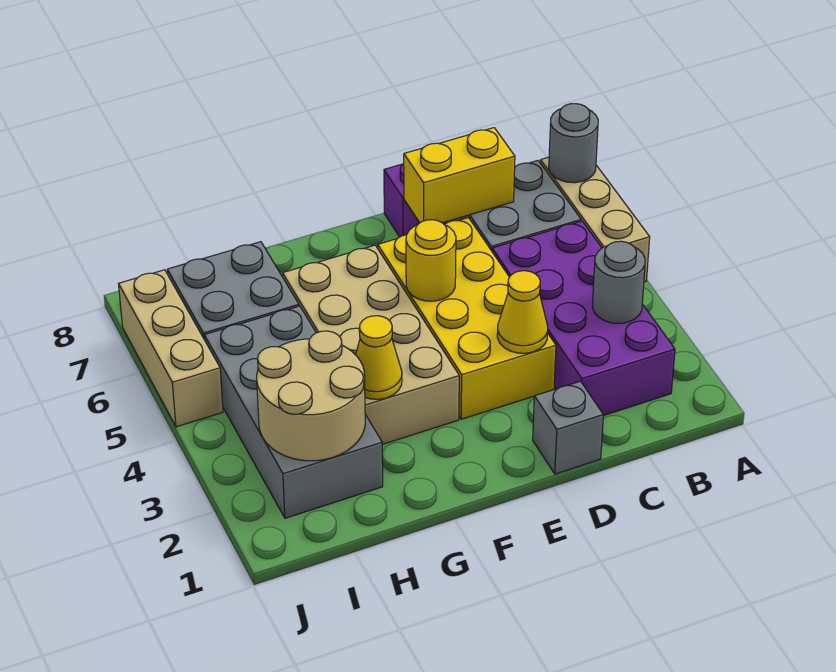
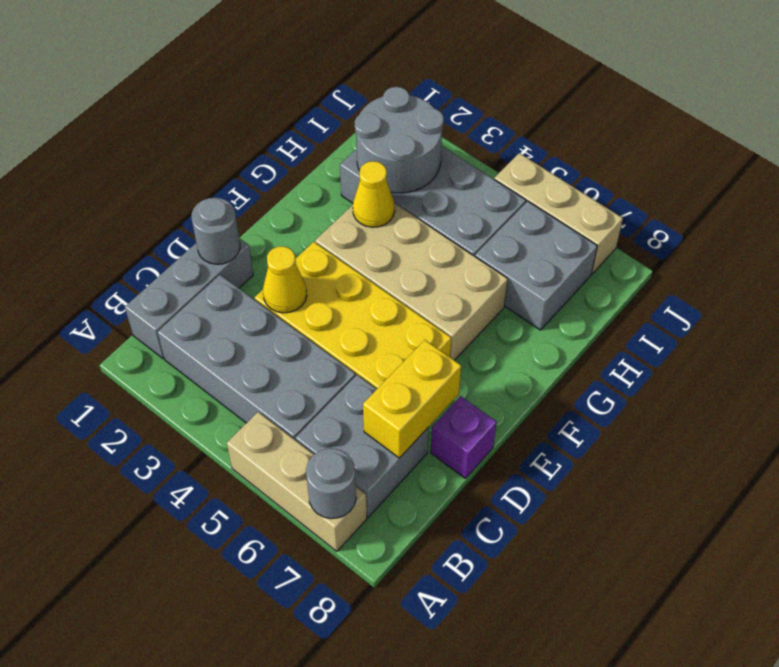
purple brick B2:C5 level 1 -> grey brick B2:C5 level 1
grey round brick B3 level 2 -> grey round brick D1 level 2
grey brick D1 level 1 -> grey brick B1:D1 level 1
yellow round brick E5 level 2 -> none
tan round brick H2:I3 level 2 -> grey round brick H2:I3 level 2

